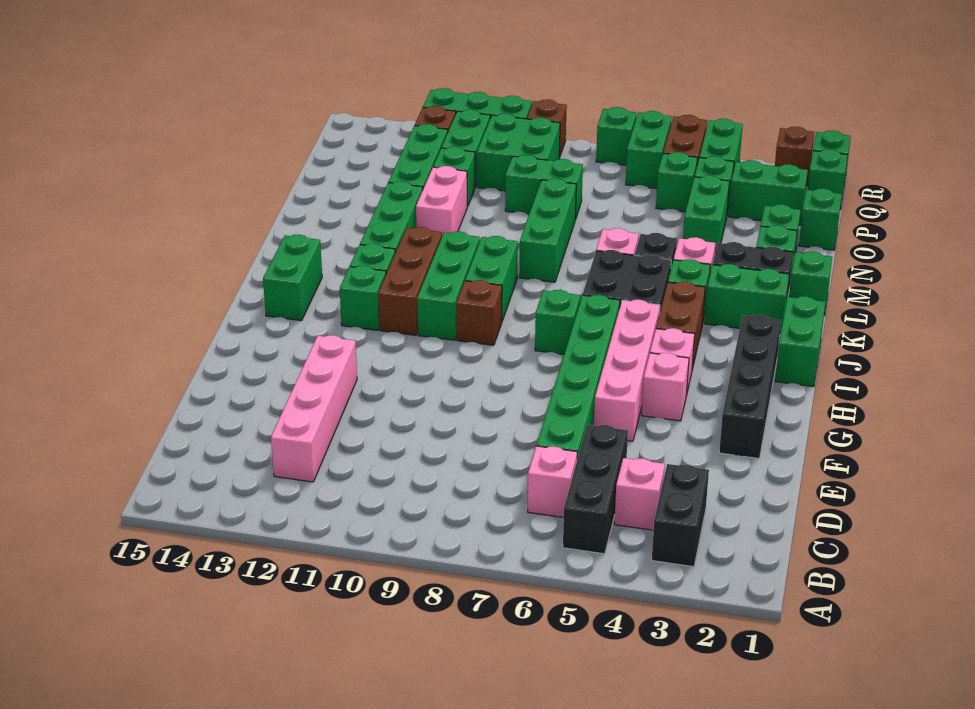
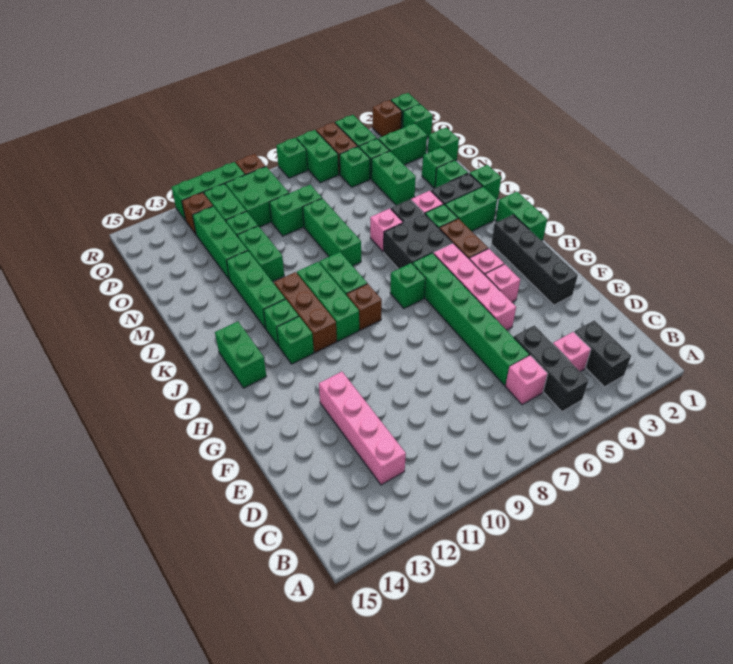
pink brick M11:N11 level 1 -> green brick M11:N11 level 1

